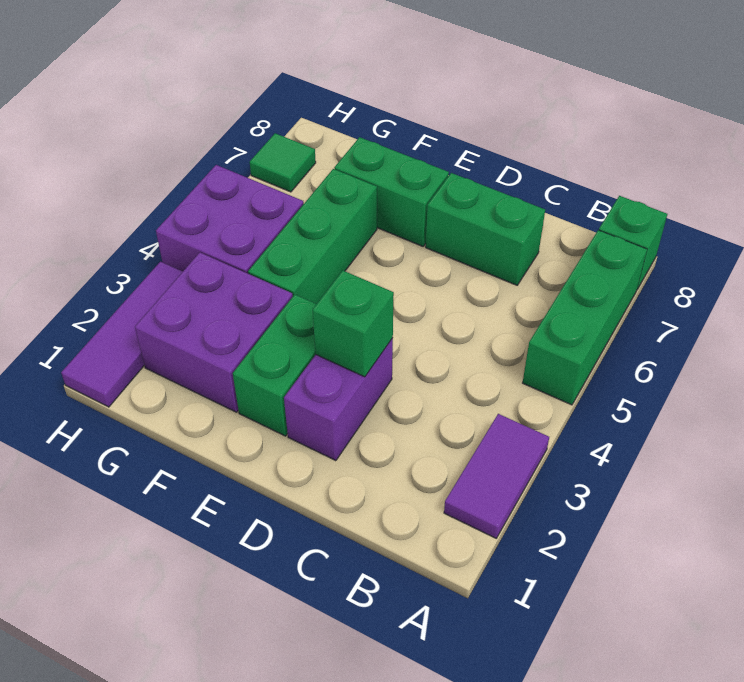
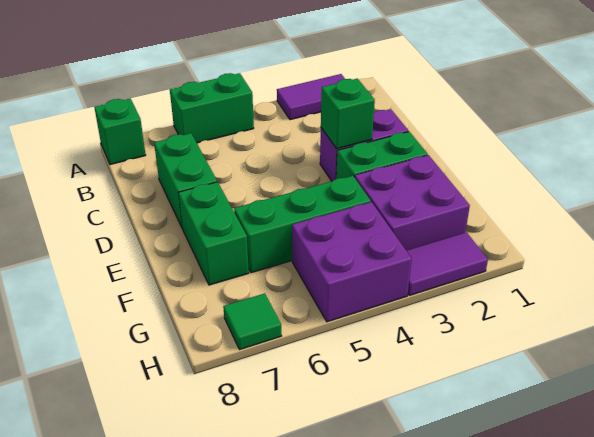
green brick A5:A7 level 1 -> green brick A5:A6 level 1
purple tile H1:H3 level 1 -> purple tile H2:H3 level 1

